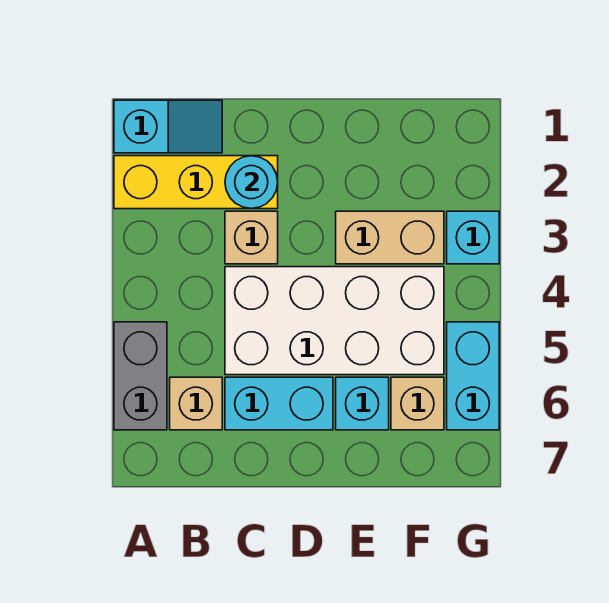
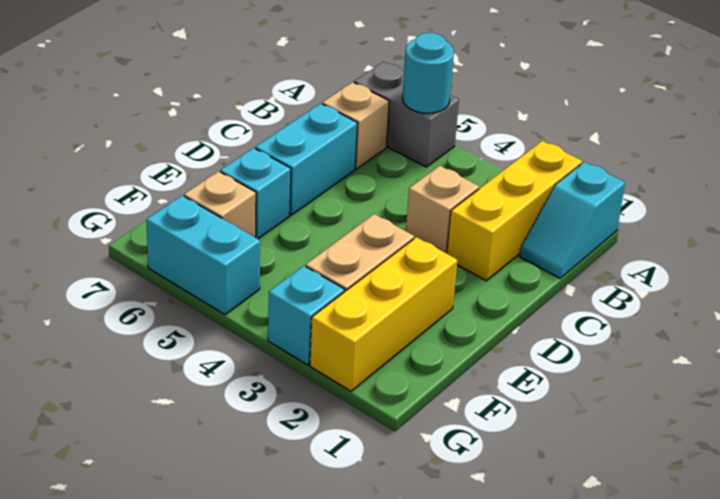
cyan round brick C2 level 2 -> cyan round brick A5 level 2
white brick C4:F5 level 1 -> none
none -> yellow brick E2:G2 level 1

